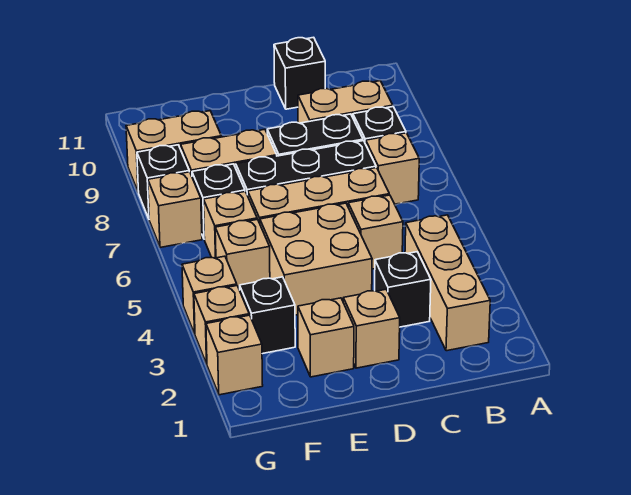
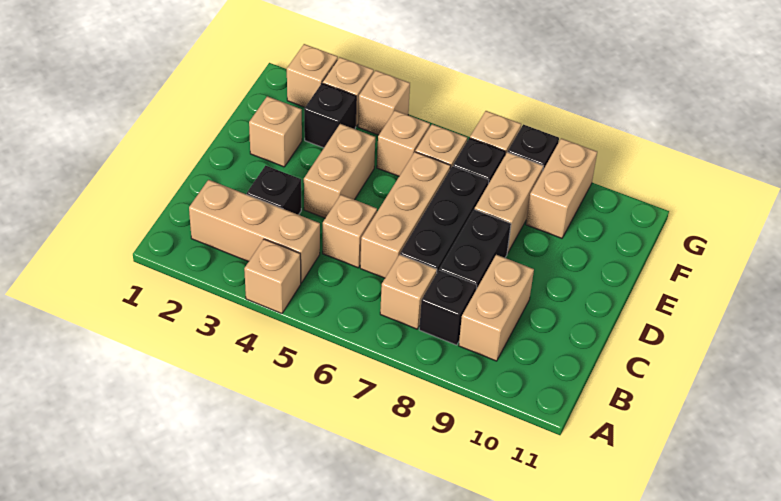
black brick C11 level 1 -> none
tan brick D2 level 1 -> tan brick A4 level 1
tan brick D4:E5 level 1 -> tan brick D4:E4 level 1

